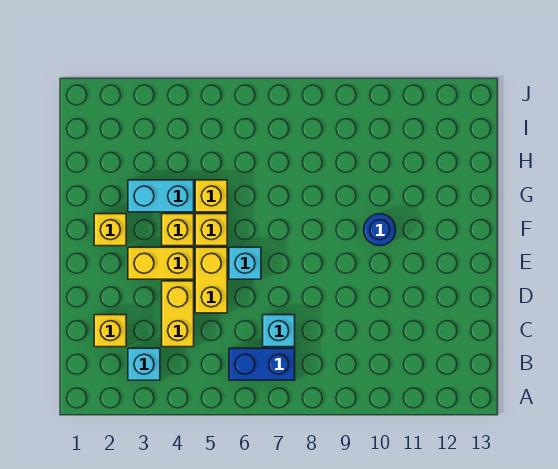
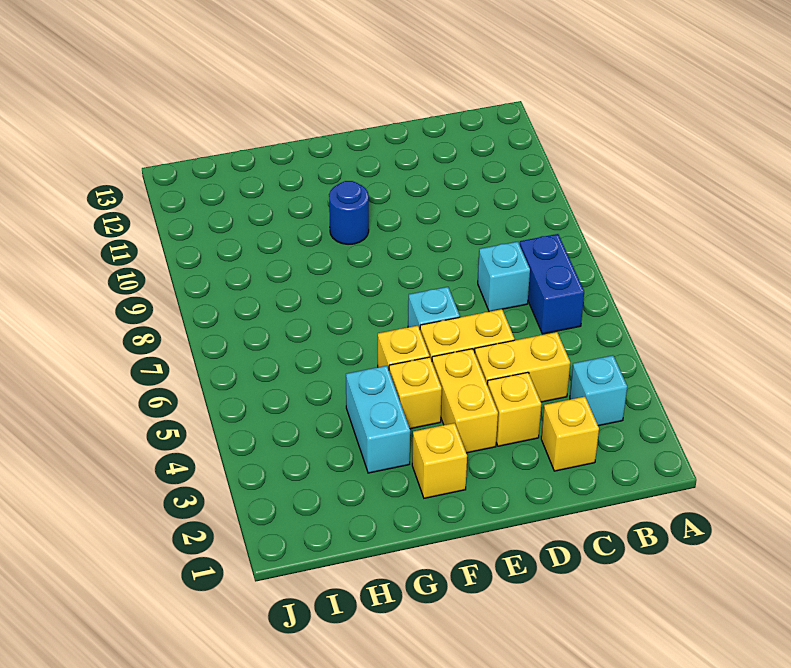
yellow brick G5 level 1 -> yellow brick D3 level 1

